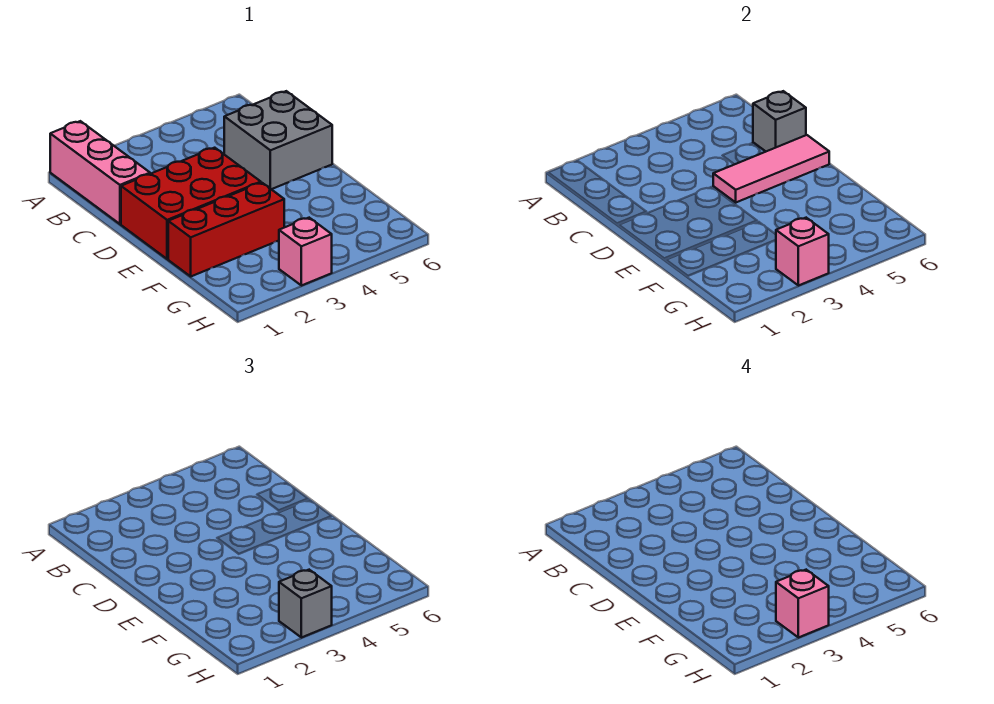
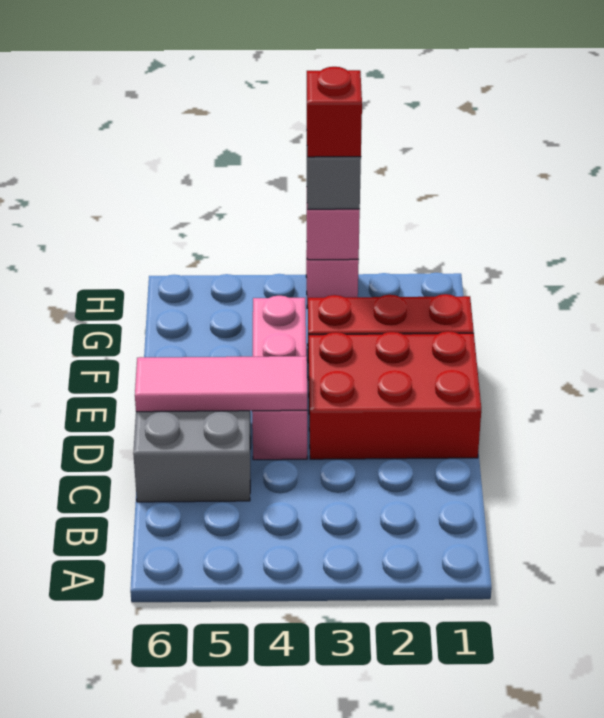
pink brick A1:C1 level 1 -> pink brick D4:F4 level 1
grey brick C6 level 2 -> none
pink brick H3 level 4 -> red brick H3 level 4

